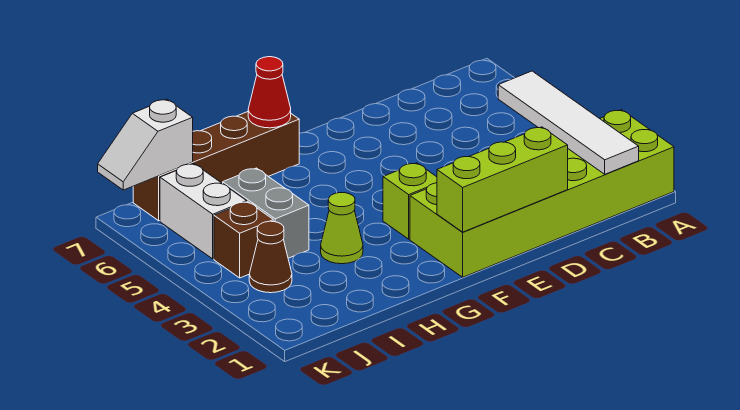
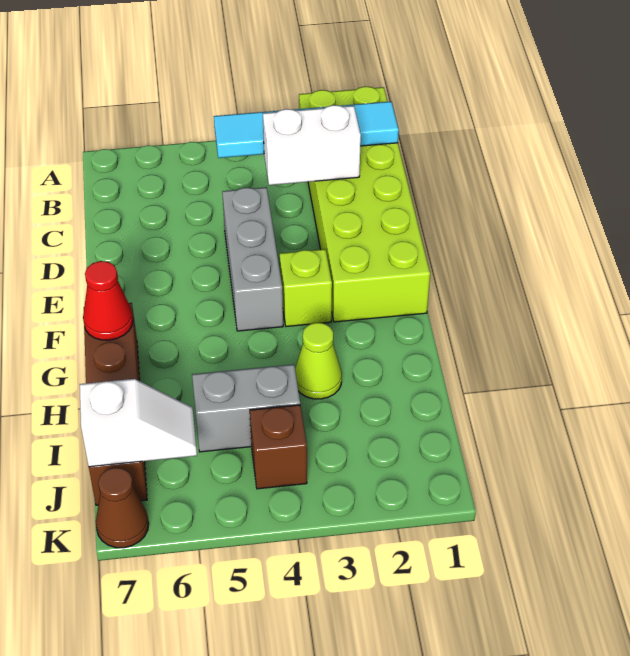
white tile B1:B4 level 2 -> cyan tile B1:B4 level 2
lime brick D1:F1 level 2 -> none
none -> grey brick D4:F4 level 1
brown cone J3 level 1 -> brown cone K7 level 1
white brick J5:J6 level 1 -> white brick C2:C3 level 2
white slope J7:K7 level 2 top J -> white slope J6:J7 level 2 top 7

